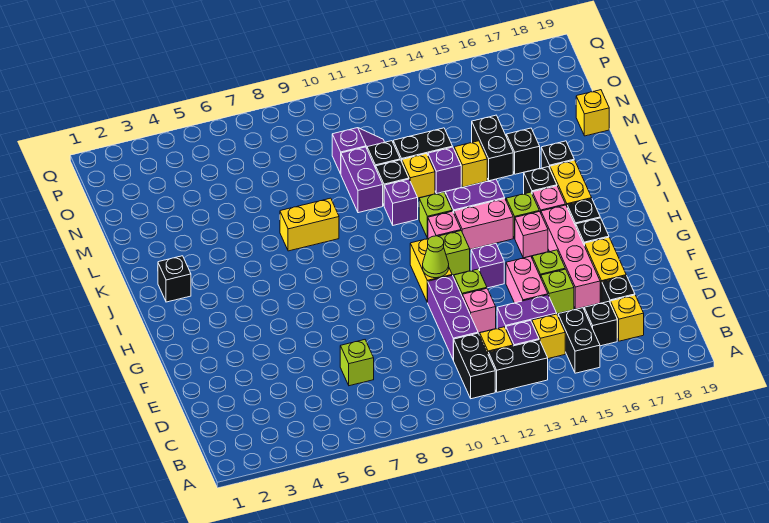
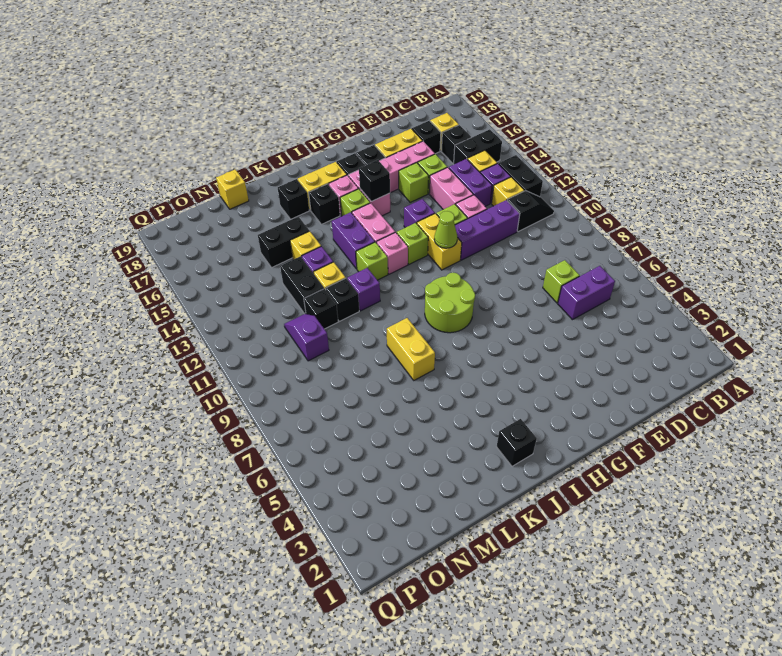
black brick B11:C11 level 1 -> black slope B11:C11 level 1 top C
pink brick E14:F14 level 1 -> pink brick E13:E14 level 1
yellow brick G11:H11 level 1 -> yellow brick G11:G12 level 1
none -> lime round brick H8:I9 level 1
purple brick L10:M10 level 1 -> purple brick C6:D6 level 1
black brick L16 level 1 -> black brick H15 level 2

